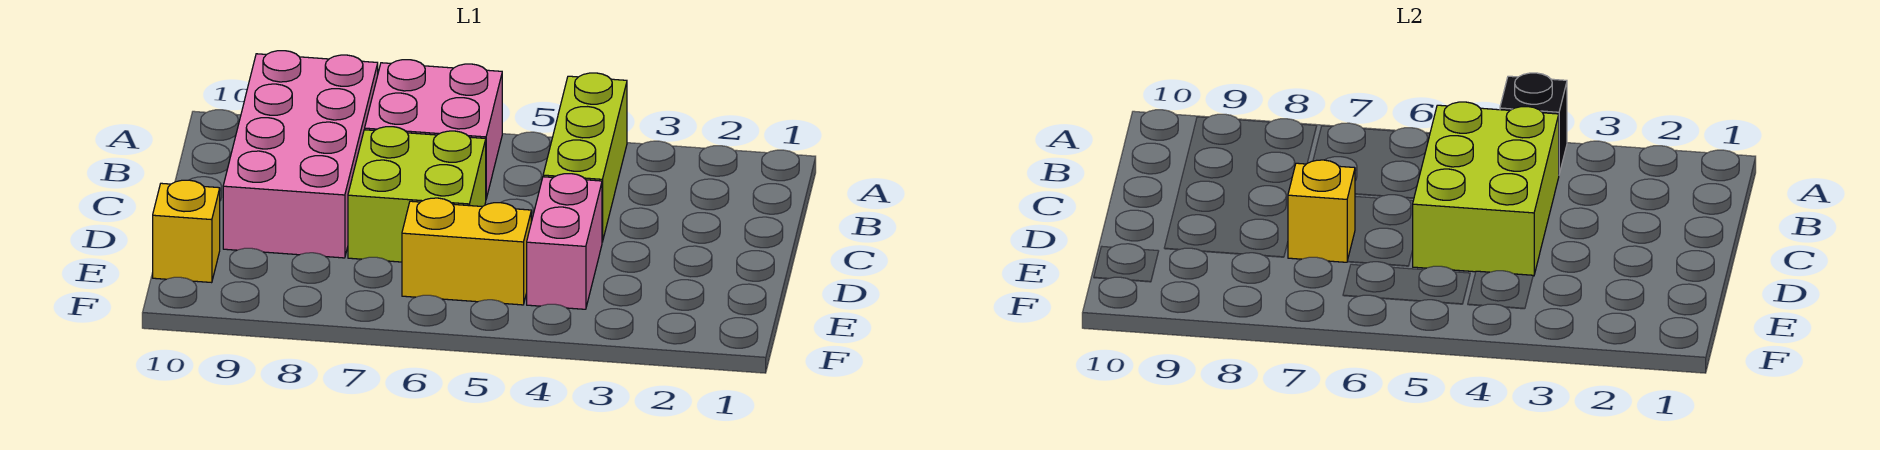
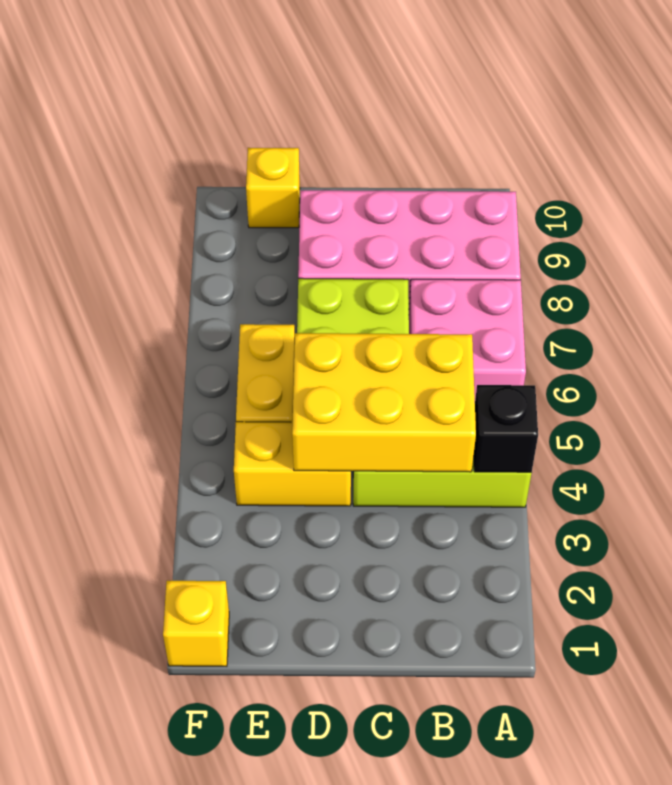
lime brick B4:D5 level 2 -> yellow brick B4:D5 level 2
pink brick D4:E4 level 1 -> yellow brick D4:E4 level 1
yellow brick D7 level 2 -> yellow brick F1 level 1

